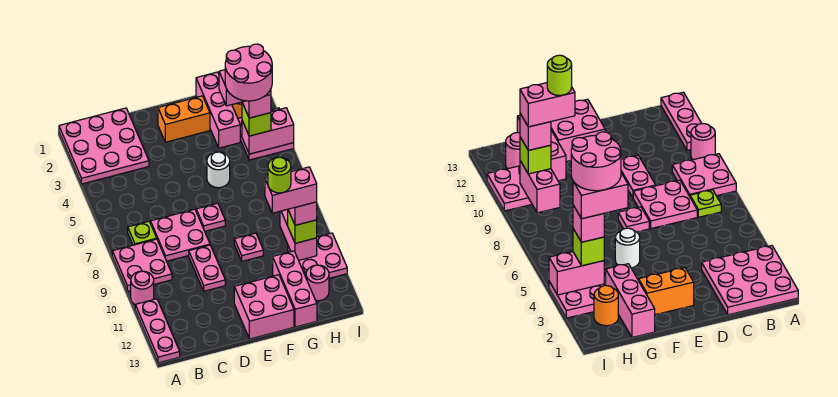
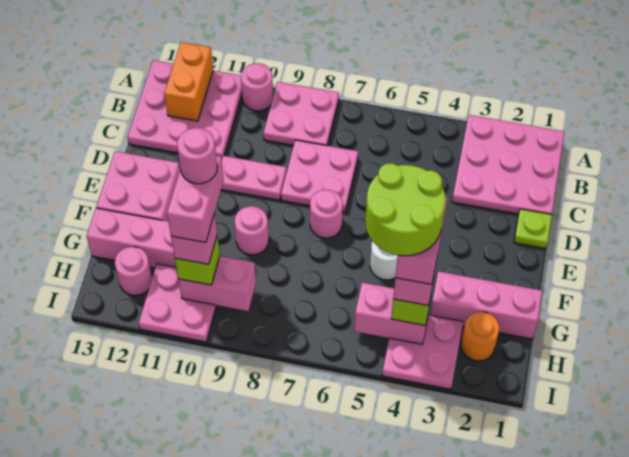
pink plate A11:A13 level 1 -> pink plate A11:C13 level 1
lime plate B7 level 1 -> lime plate D1 level 1
orange brick E2:F2 level 1 -> orange brick A12:B12 level 2
pink plate E7 level 1 -> pink round brick E7 level 1
pink plate F9 level 1 -> pink round brick F9 level 1
pink round brick G4:H5 level 6 -> lime round brick G4:H5 level 6
lime round brick G10 level 6 -> pink round brick G10 level 6
pink brick H4:I4 level 2 -> pink brick H4:H5 level 2

